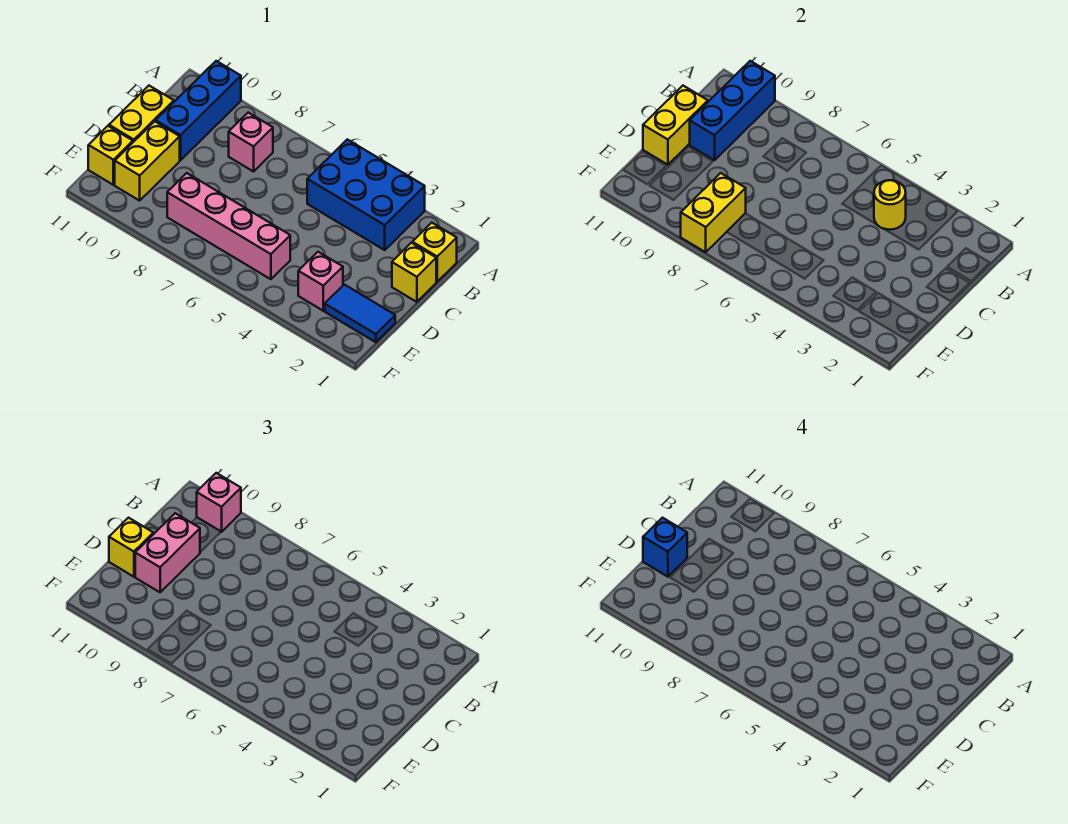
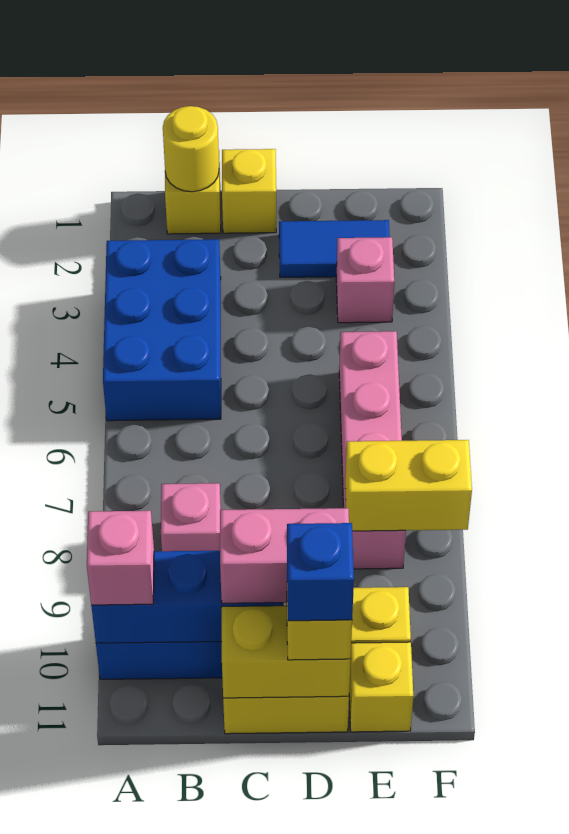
yellow round brick B4 level 2 -> yellow round brick B1 level 2
blue tile E1:E2 level 1 -> blue tile D2:E2 level 1

